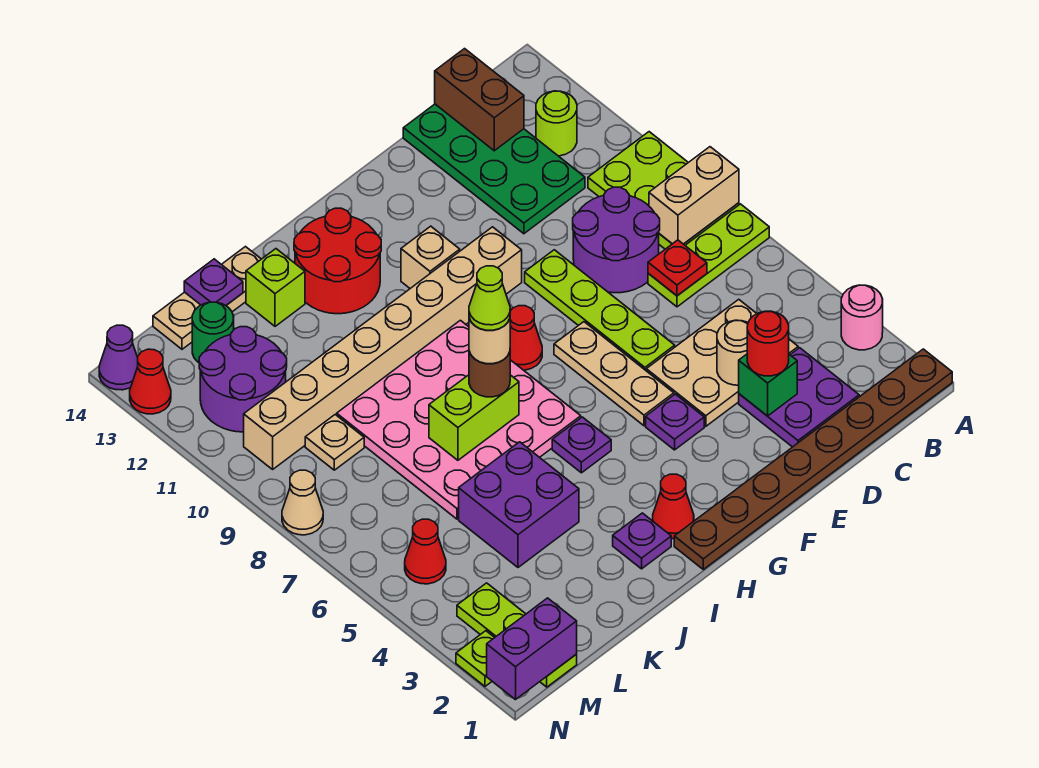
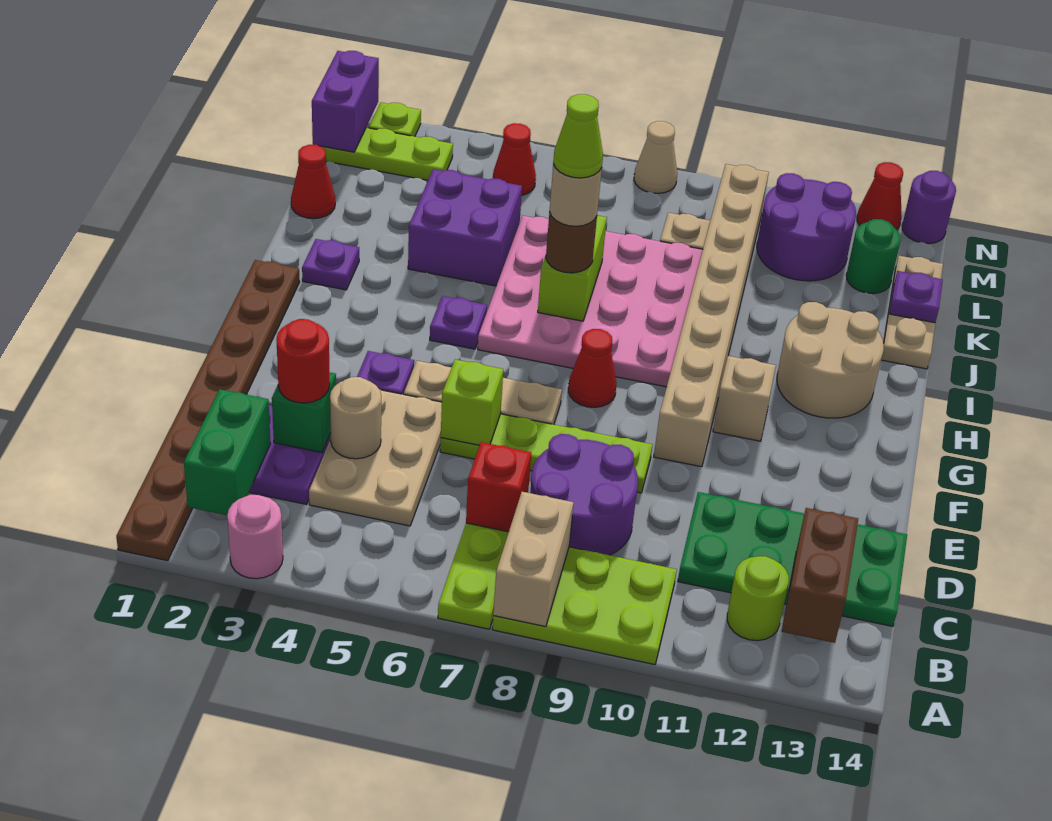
none -> green brick B2:C2 level 2
red plate C7 level 2 -> red brick C7 level 2
brown brick C13:C14 level 2 -> brown brick B13:C13 level 2
red cone H2 level 1 -> red cone K1 level 1
red round brick H12:I13 level 1 -> tan round brick H12:I13 level 1
lime brick J13 level 1 -> lime brick E6 level 2
purple cone N14 level 1 -> purple round brick N14 level 1

